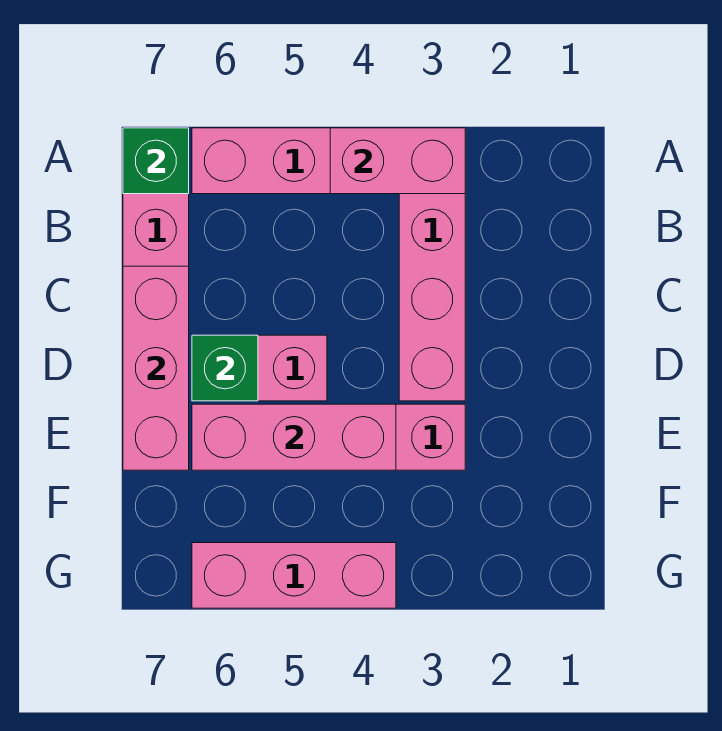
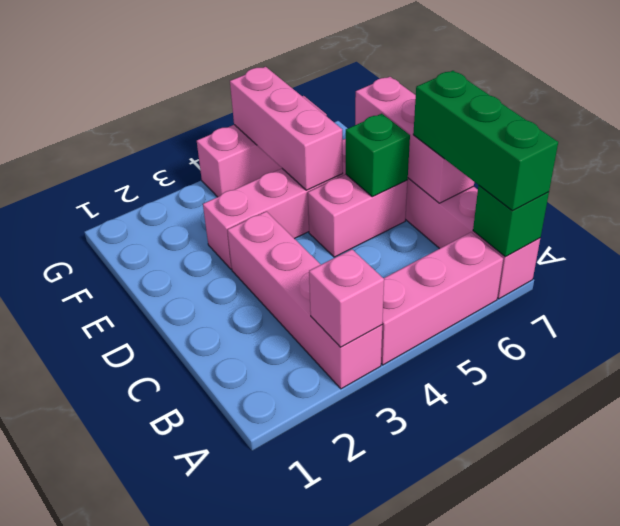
pink brick A3:A4 level 2 -> pink brick A3 level 2
none -> green brick A7:C7 level 3
pink brick E4:E6 level 2 -> pink brick E5:G5 level 2

